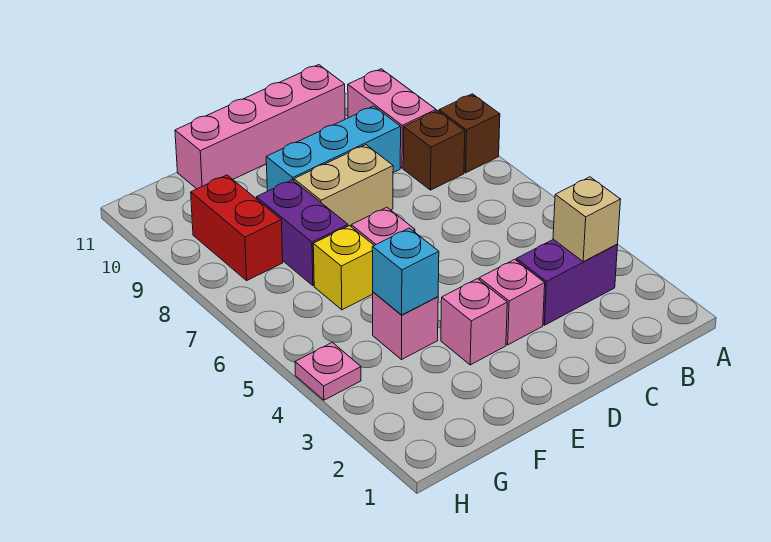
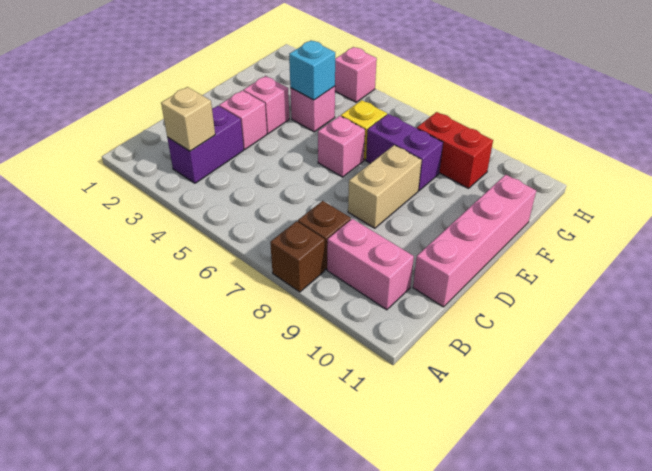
cyan brick C9:E9 level 1 -> none
pink plate H4 level 1 -> pink brick H4 level 1

